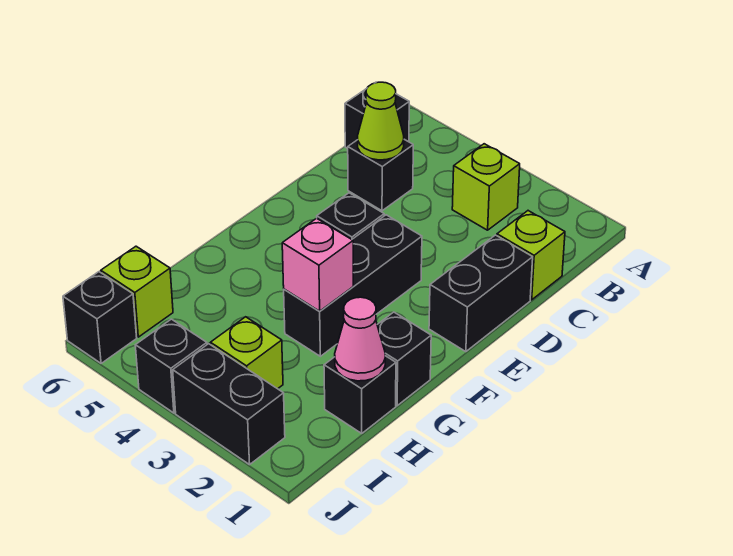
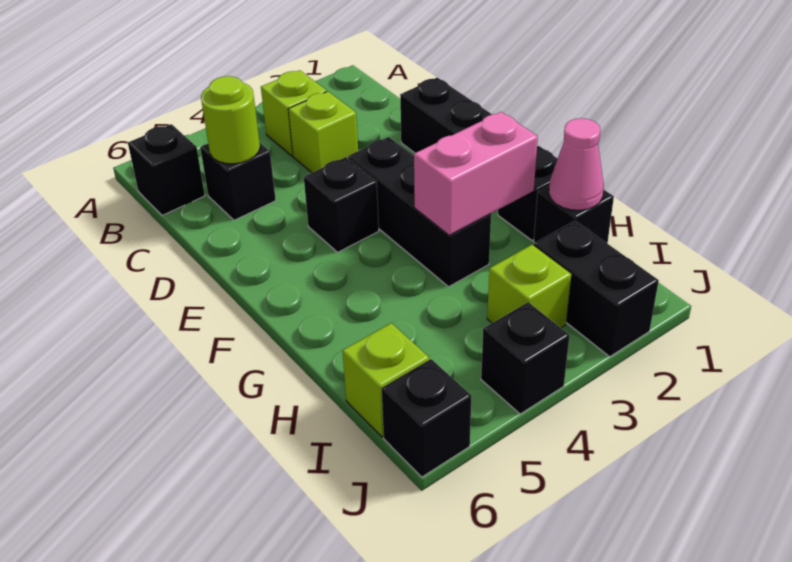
lime brick C1 level 1 -> lime brick C3 level 1
lime cone C5 level 2 -> lime round brick C5 level 2
pink brick G3 level 2 -> pink brick G2:G3 level 2
black brick J2:J3 level 1 -> black brick I2:J2 level 1

